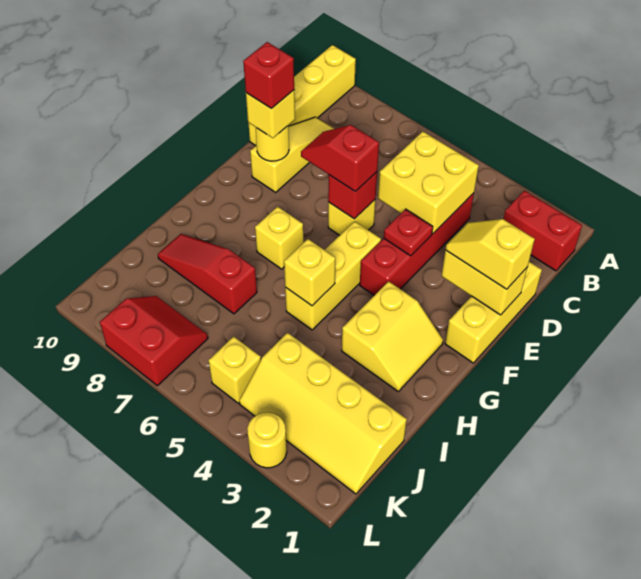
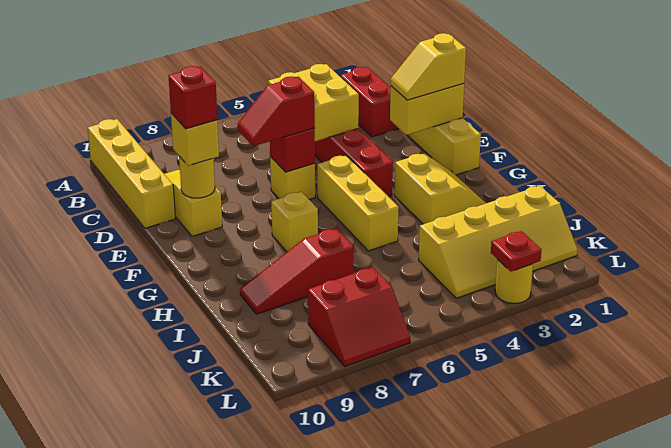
red brick B1:B2 level 1 -> red brick B2:C2 level 1
red plate E4 level 2 -> red plate L3 level 2
yellow brick H5 level 2 -> none
yellow brick K5 level 1 -> none
red slope K7:L8 level 1 top L -> red slope K7:L8 level 1 top K

